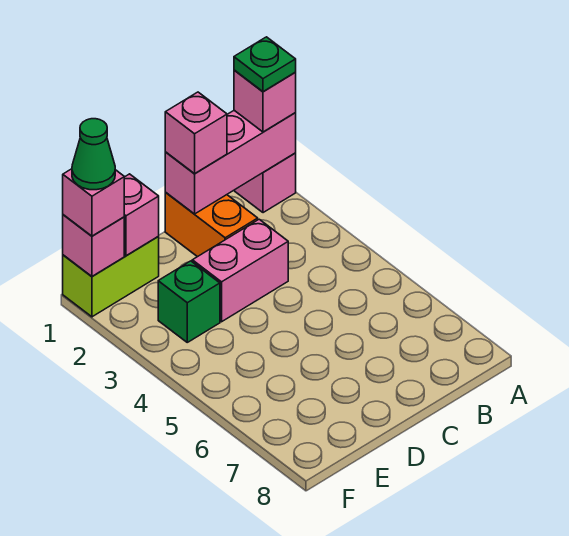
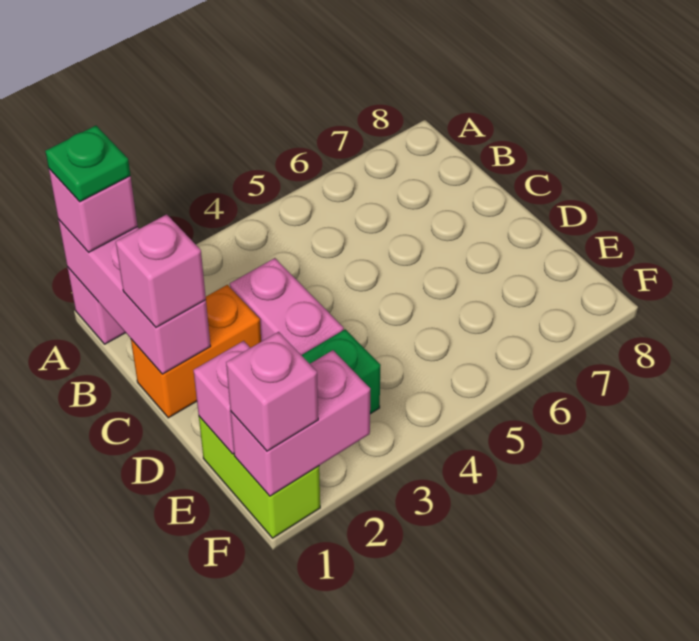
pink brick F1 level 2 -> pink brick F1:F2 level 2
green cone F1 level 4 -> none

